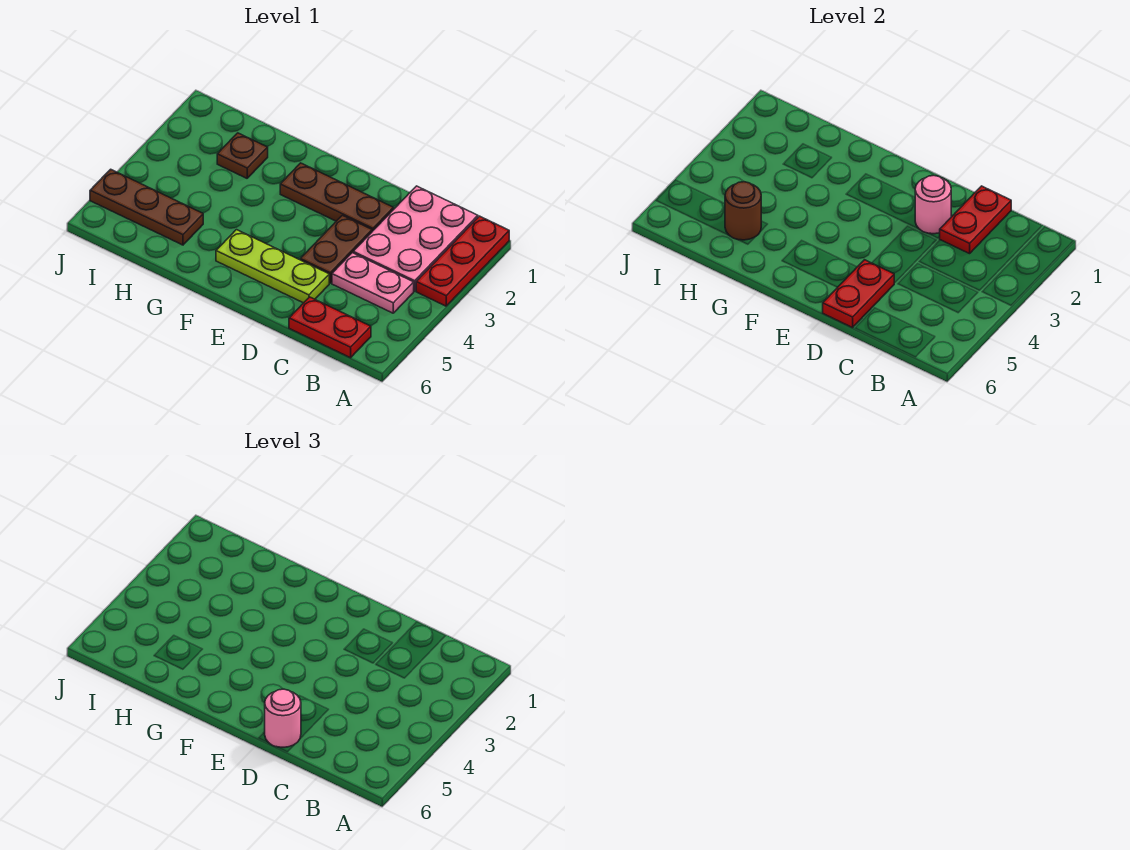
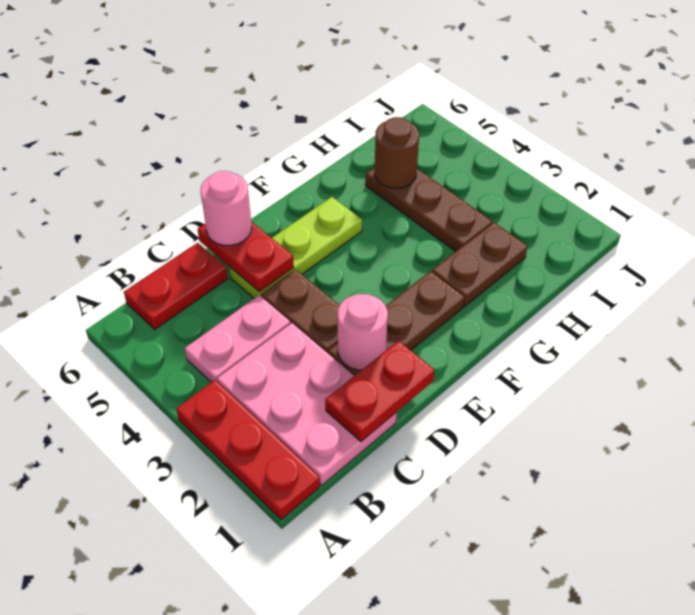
red plate C1:C2 level 2 -> red plate C1:D1 level 2
brown plate H2 level 1 -> brown plate G2:H2 level 1
brown plate H5:J5 level 1 -> brown plate H3:H5 level 1

